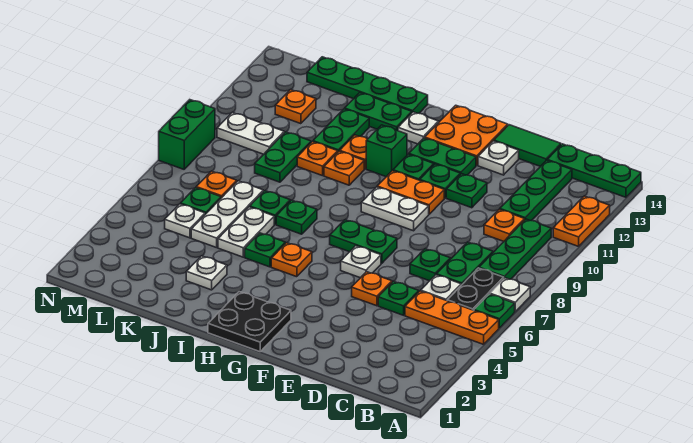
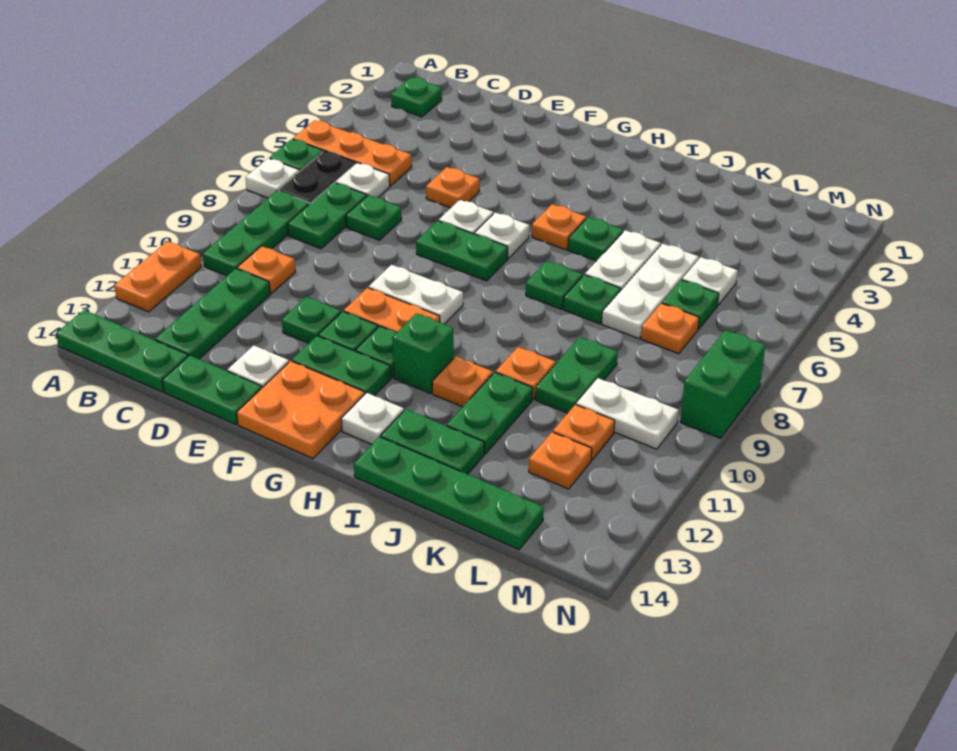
green plate D5 level 1 -> green plate B2 level 1
green tile D14:E14 level 1 -> green plate D14:E14 level 1
black plate G1:H2 level 1 -> none
orange plate I10 level 1 -> orange plate L11 level 1
white plate J3 level 1 -> white plate G6 level 1

